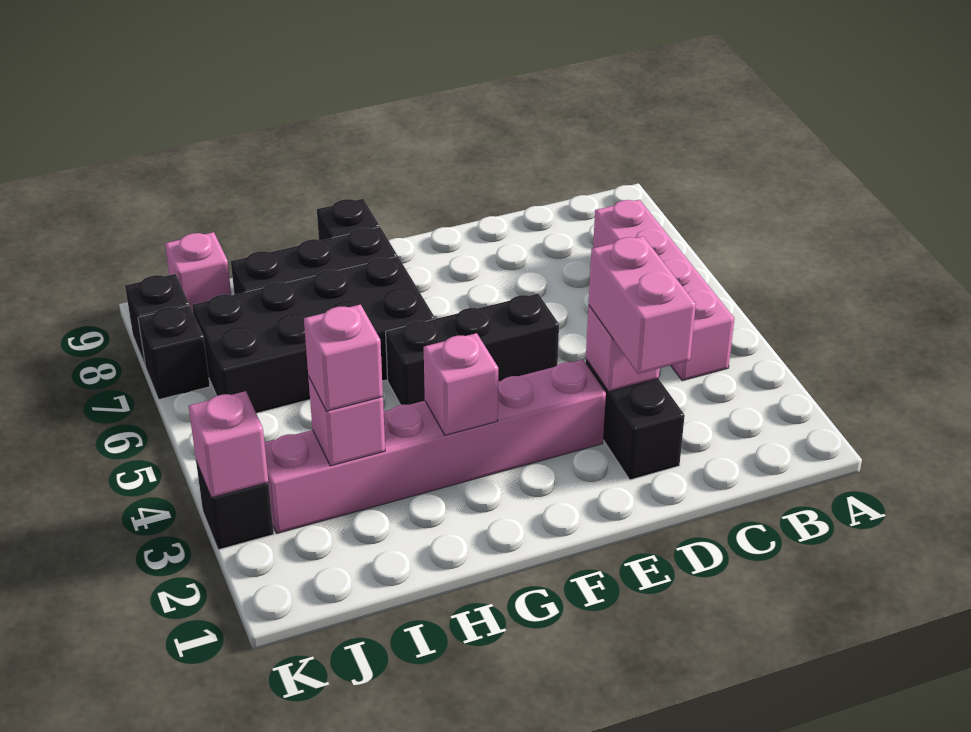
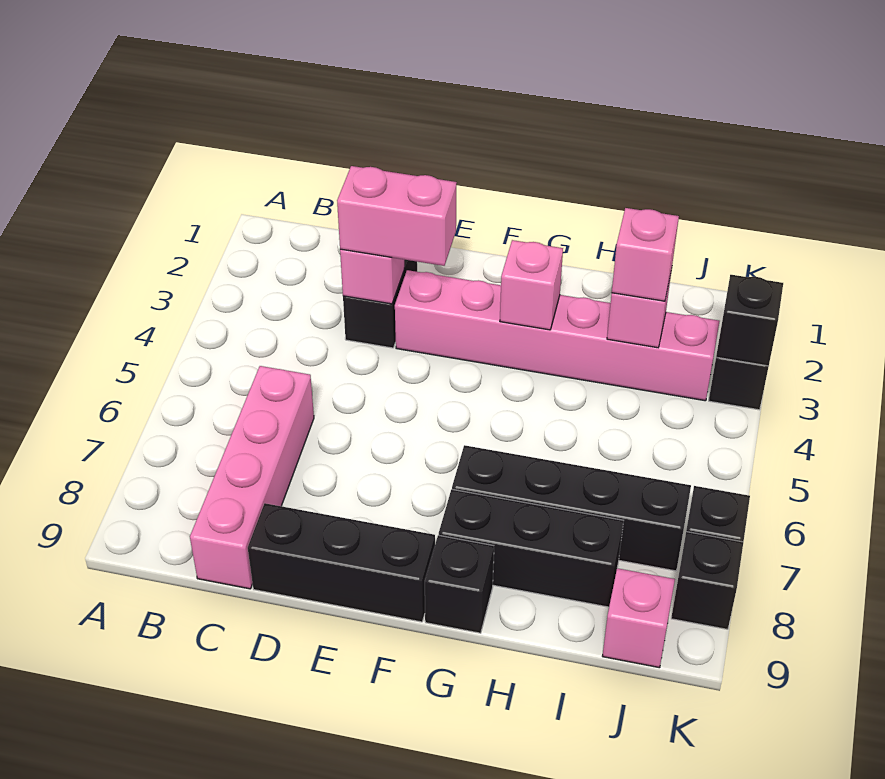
pink brick B4:B7 level 1 -> pink brick C6:C9 level 1
pink brick D2:D3 level 3 -> pink brick D3:E3 level 3
black brick E5:G5 level 1 -> black brick D9:F9 level 1
black brick G6:J7 level 1 -> black brick G7:J7 level 1
pink brick K3 level 2 -> black brick K3 level 2

